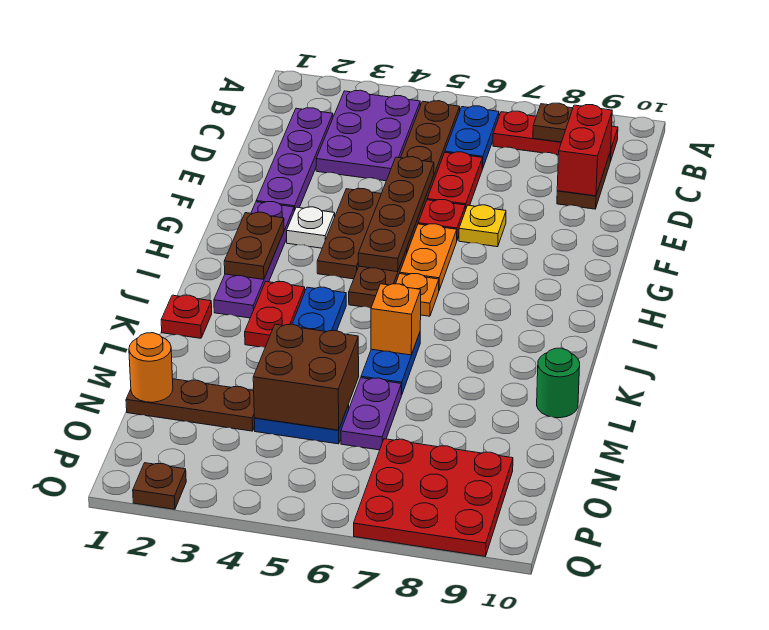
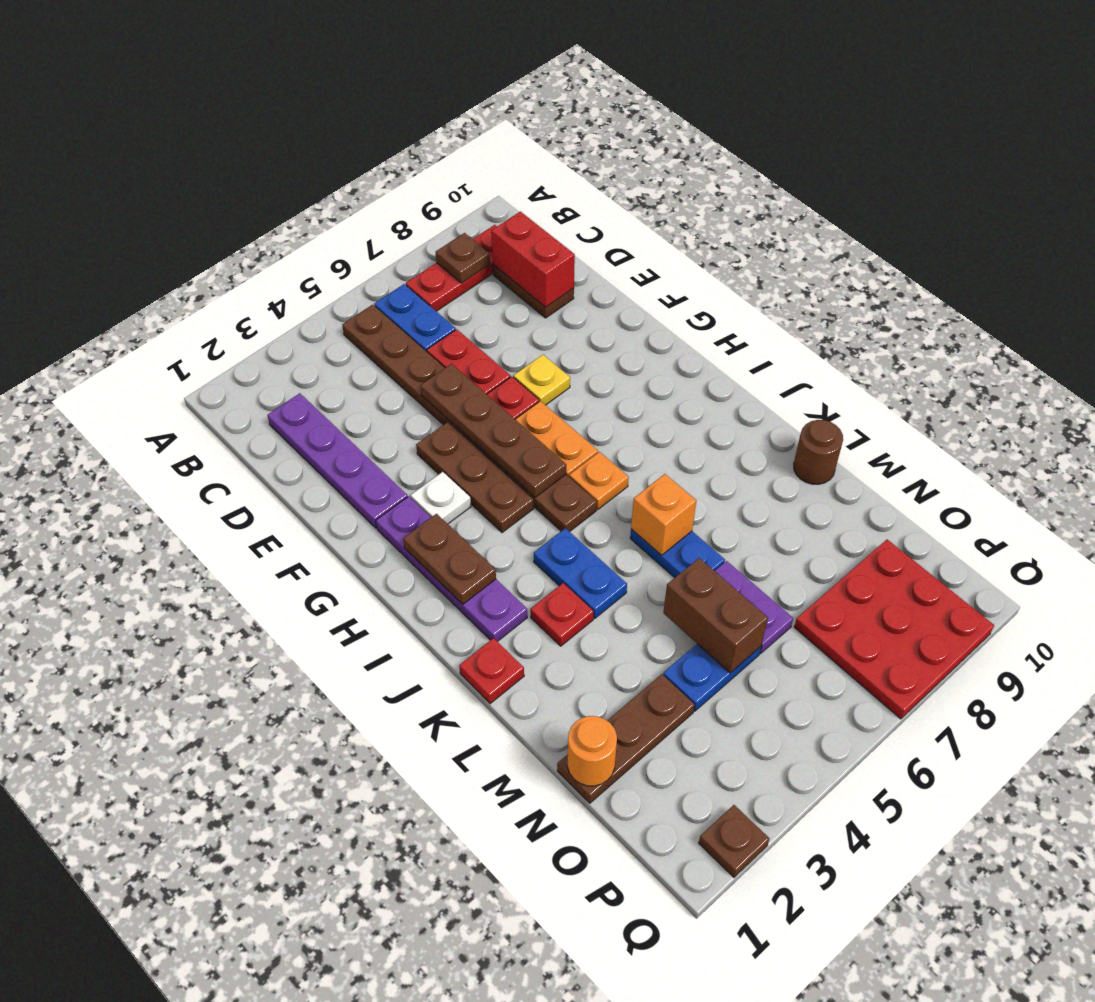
purple plate B3:D4 level 1 -> none
red plate J3:K3 level 1 -> red plate K3 level 1
green round brick L10 level 1 -> brown round brick L10 level 1
brown brick M4:N5 level 2 -> brown brick M5:N5 level 2

